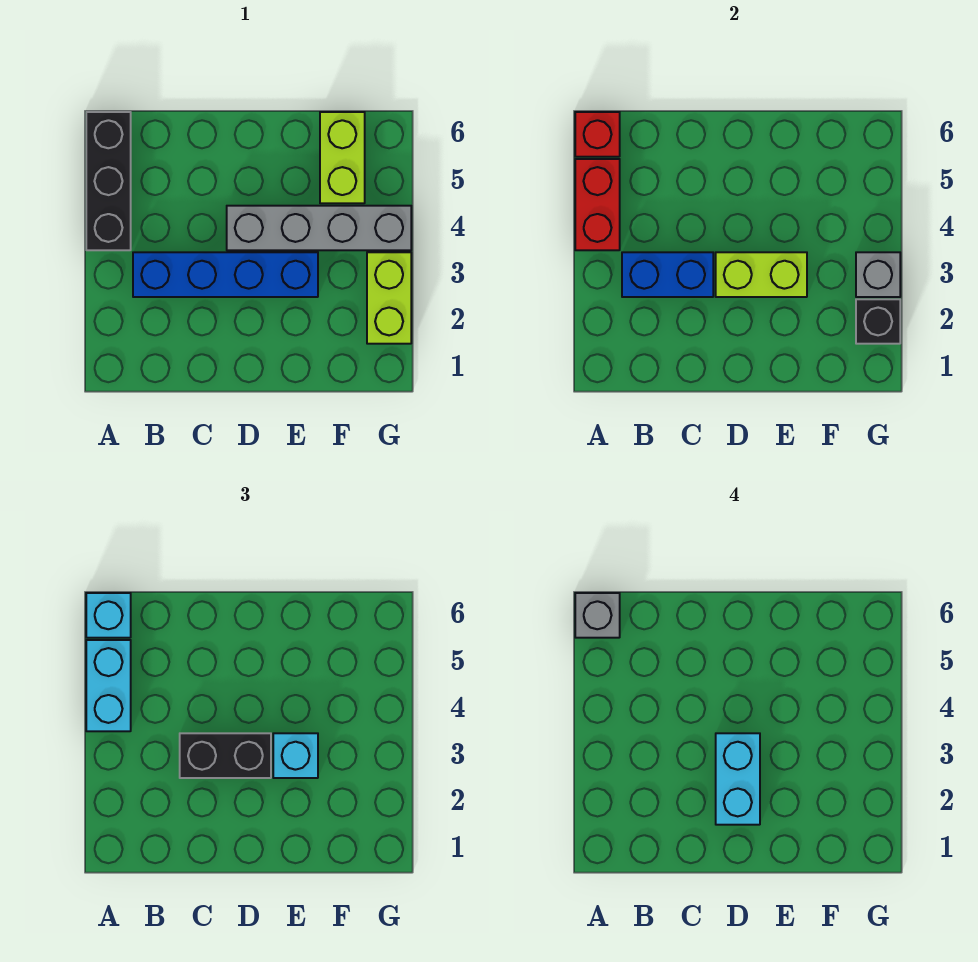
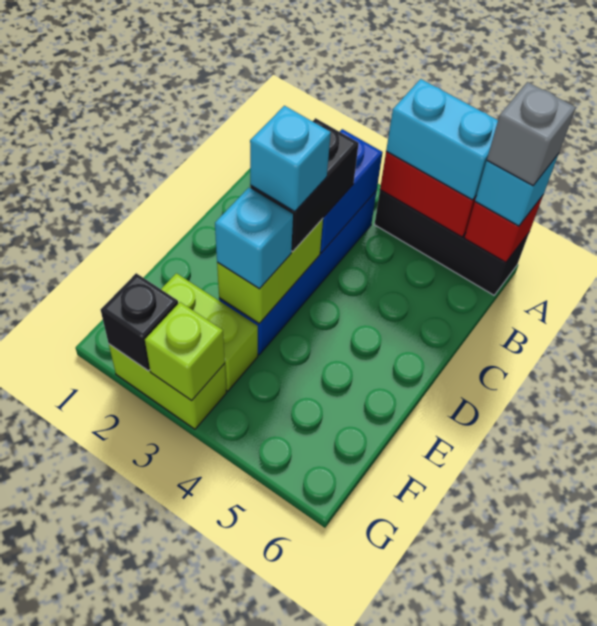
cyan brick D2:D3 level 4 -> cyan brick D3 level 4
grey brick D4:G4 level 1 -> none
lime brick F5:F6 level 1 -> lime brick F2:F3 level 1
grey brick G3 level 2 -> lime brick G3 level 2

